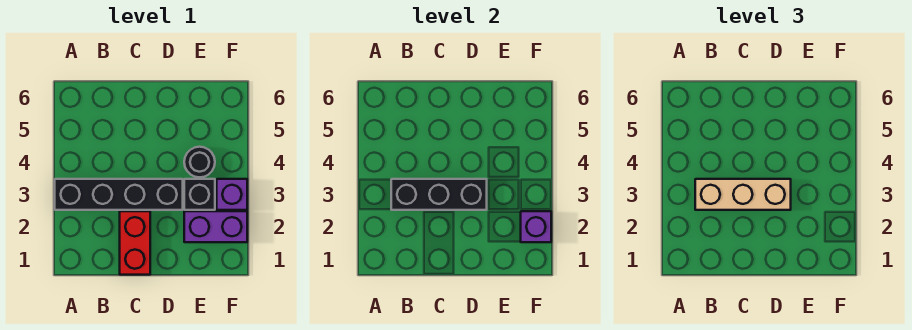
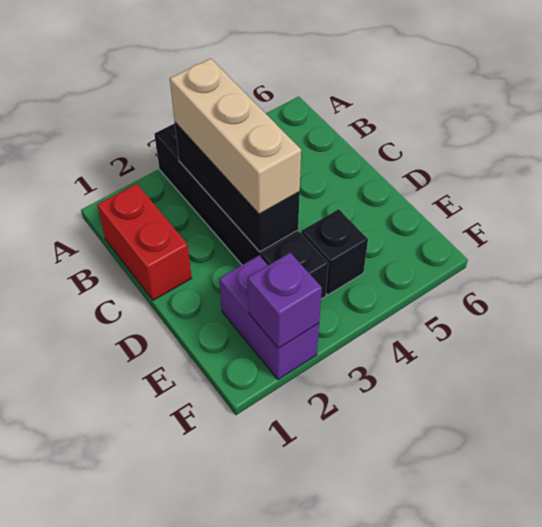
red brick C1:C2 level 1 -> red brick B1:C1 level 1
black round brick E4 level 1 -> black brick E4 level 1
purple brick F3 level 1 -> none

